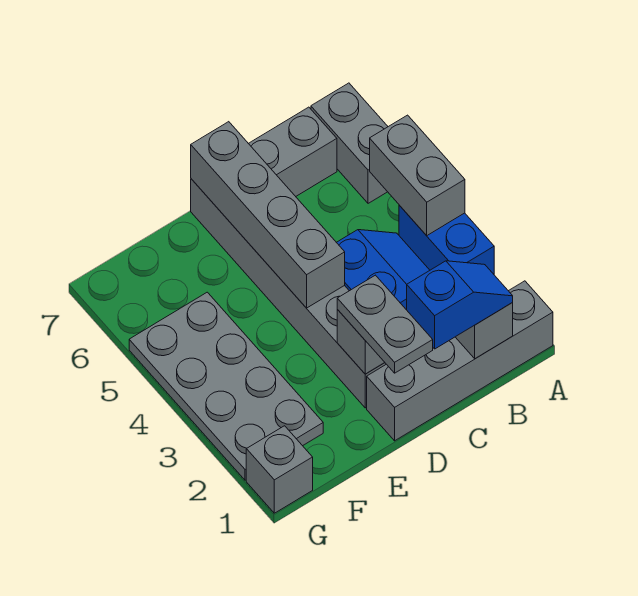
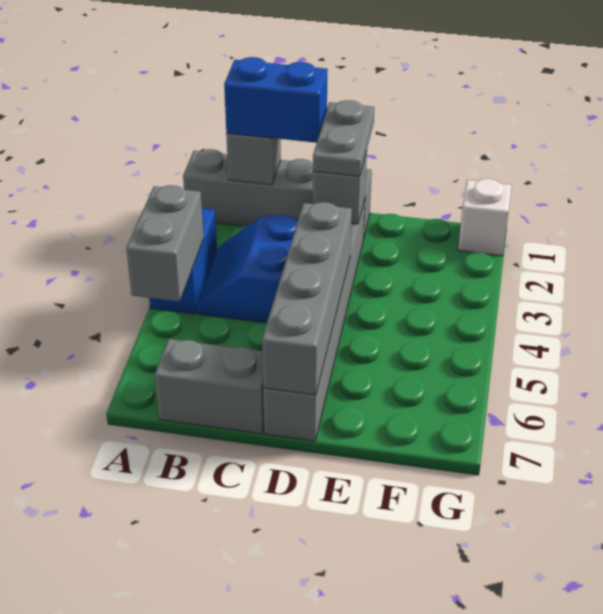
grey brick A6:A7 level 1 -> none
blue slope B1:C1 level 3 top C -> blue brick B1:C1 level 3
grey plate F2:G5 level 1 -> none
grey brick G1 level 1 -> white brick G1 level 1

